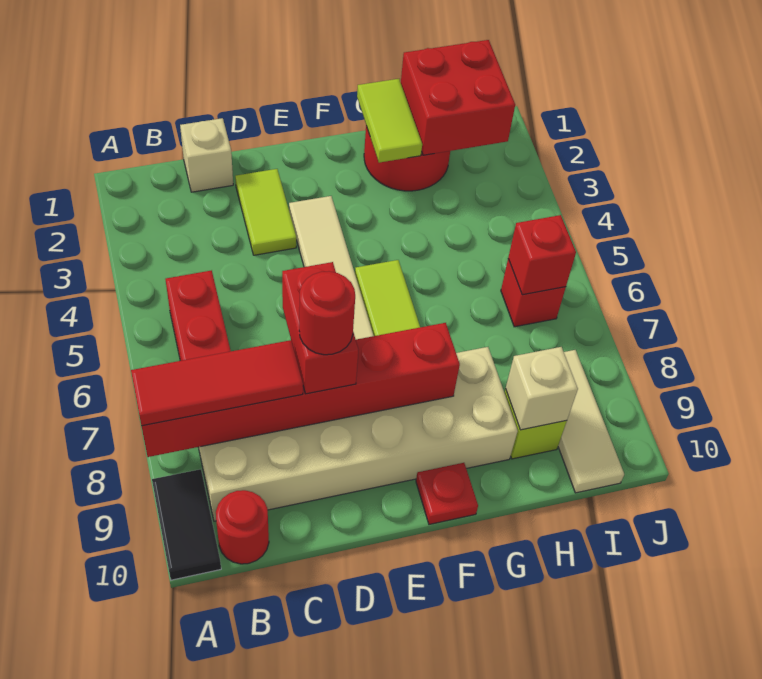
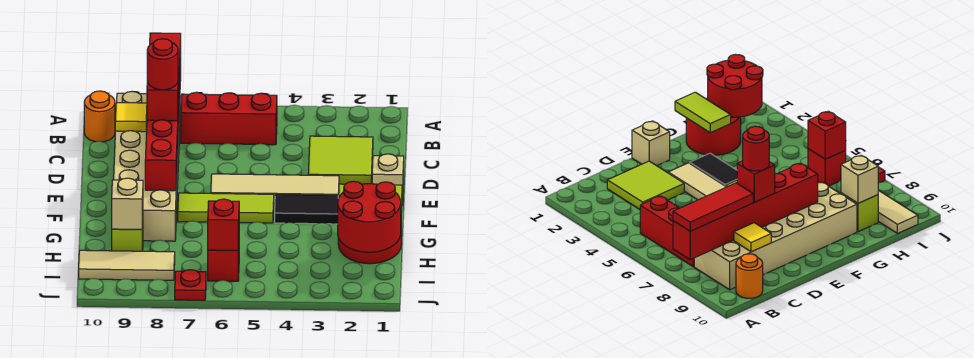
black tile A9:A10 level 1 -> black tile F3:F4 level 1
red round brick B10 level 1 -> orange round brick B10 level 1
tan brick C1 level 1 -> tan brick E1 level 1
none -> yellow tile C9 level 2
lime tile D2:D3 level 1 -> lime tile C2:D3 level 1
red brick D7:D8 level 3 -> red brick D8 level 3
red plate F10 level 1 -> red plate J7 level 1
red brick H1:I2 level 2 -> red round brick H1:I2 level 2

